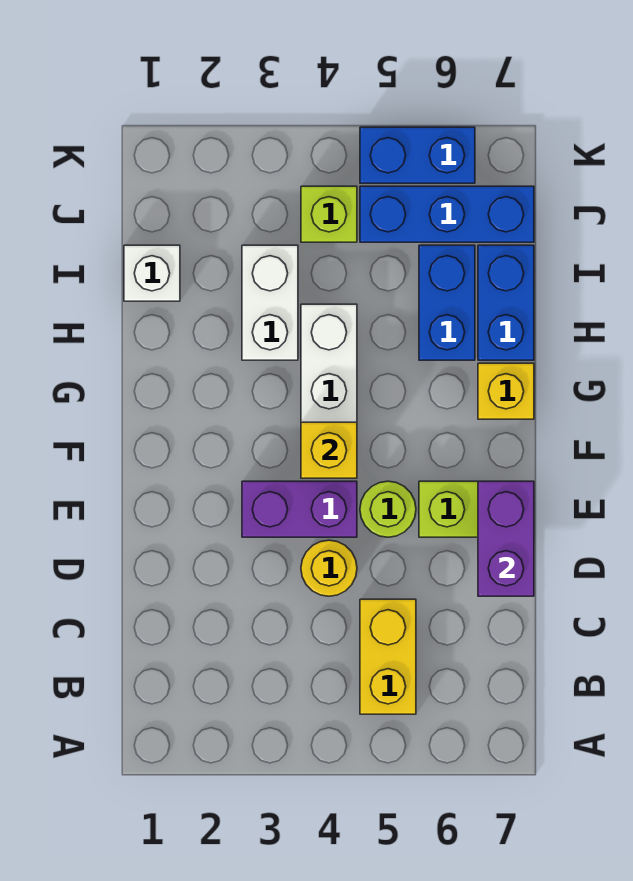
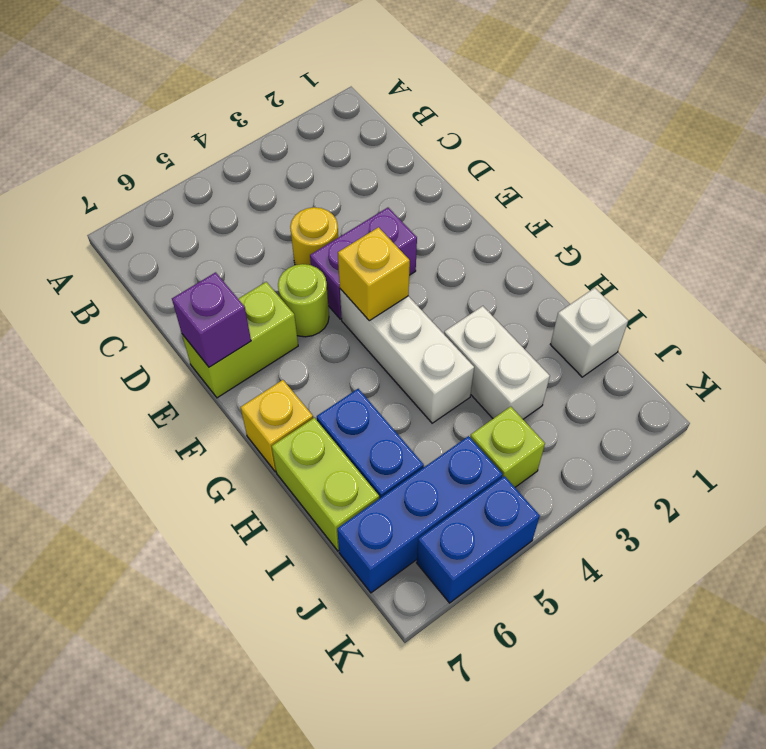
yellow brick B5:C5 level 1 -> none
purple brick D7:E7 level 2 -> purple brick E7 level 2
blue brick H7:I7 level 1 -> lime brick H7:I7 level 1

